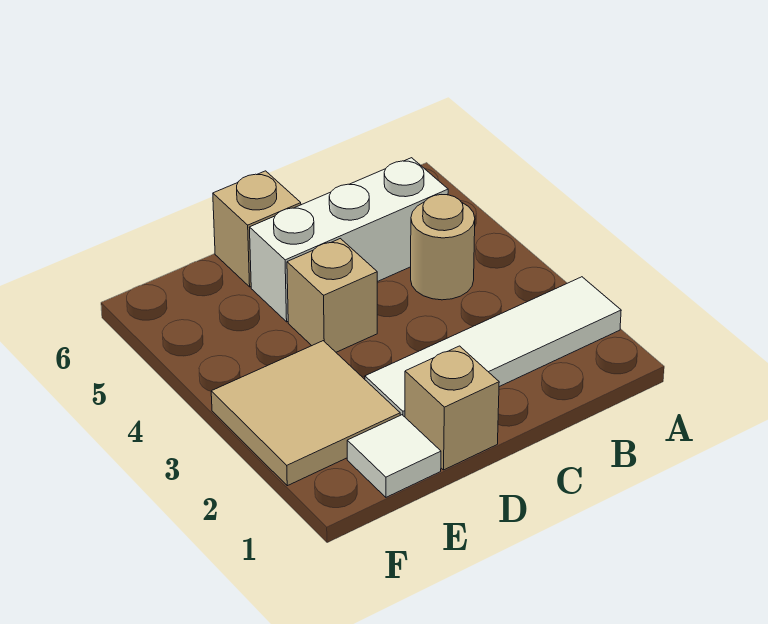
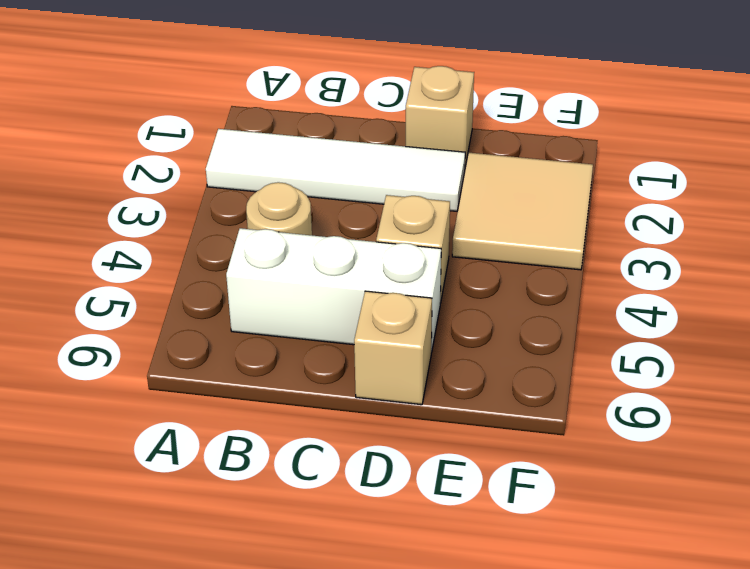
white tile E1 level 1 -> none

